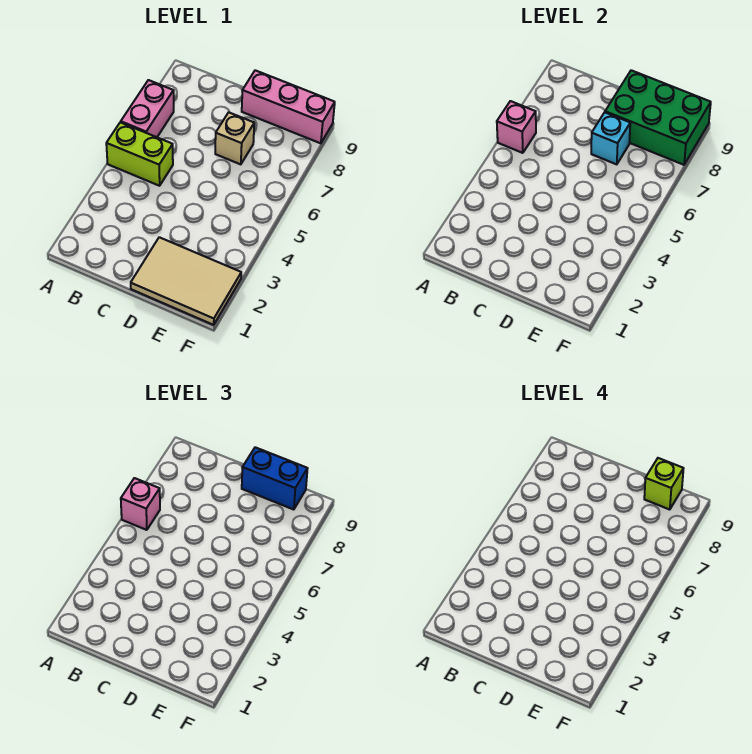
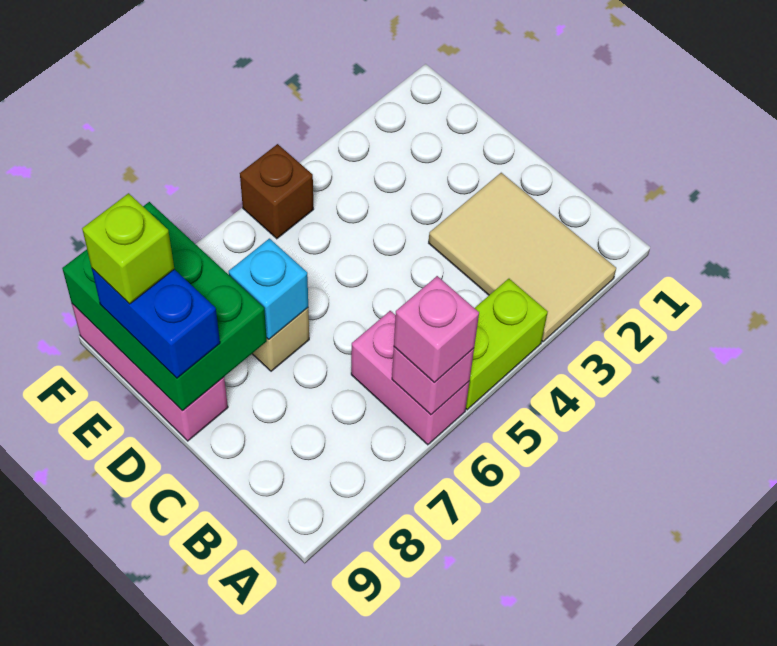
lime brick A5:B5 level 1 -> lime brick A4:A5 level 1
pink brick A6:A7 level 1 -> pink brick A6:B6 level 1
tan tile D1:F2 level 1 -> tan tile A2:C3 level 1
none -> brown brick F5 level 1

